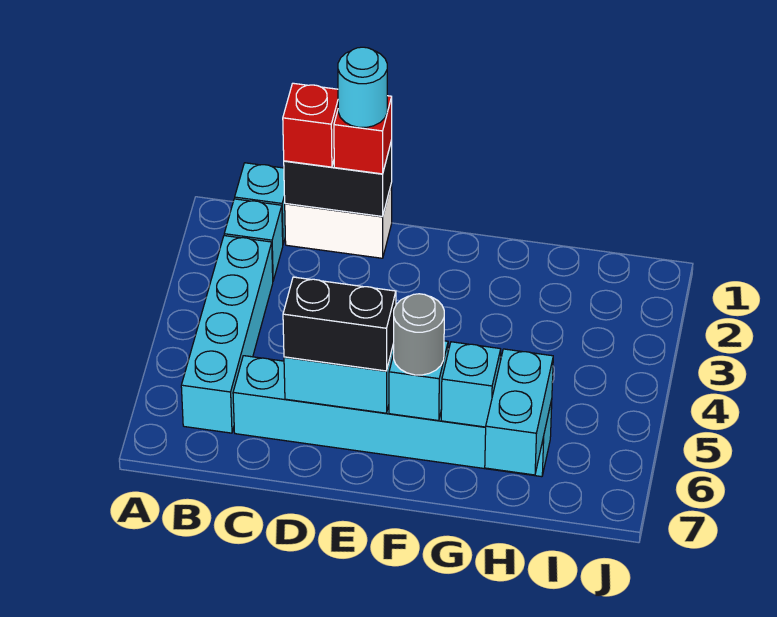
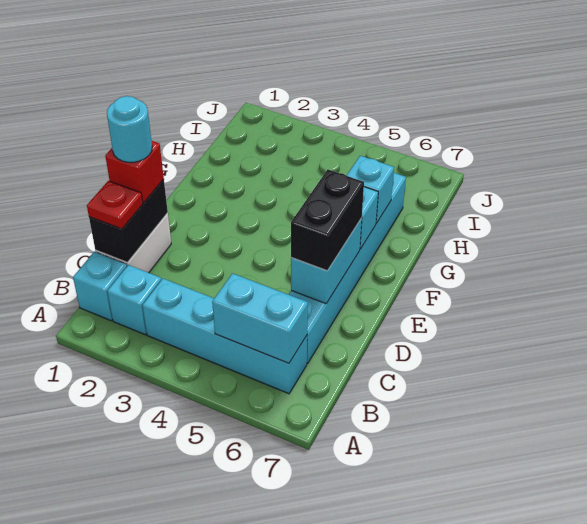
red brick C1 level 3 -> red plate C1 level 3
grey round brick F6 level 3 -> none
cyan brick H6:H7 level 2 -> cyan brick B5:B6 level 2

